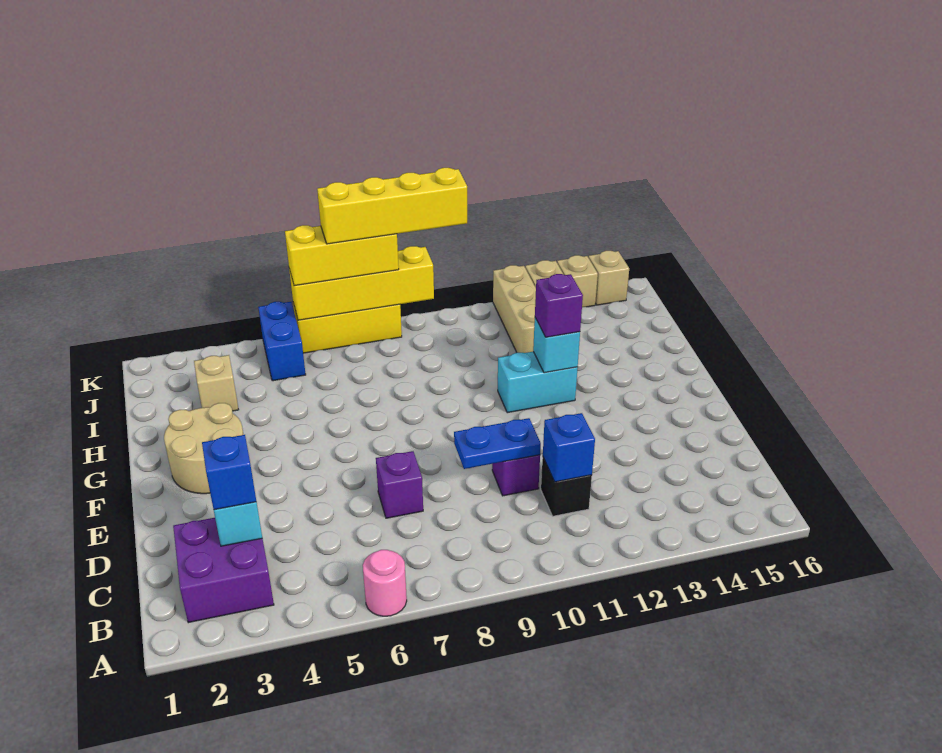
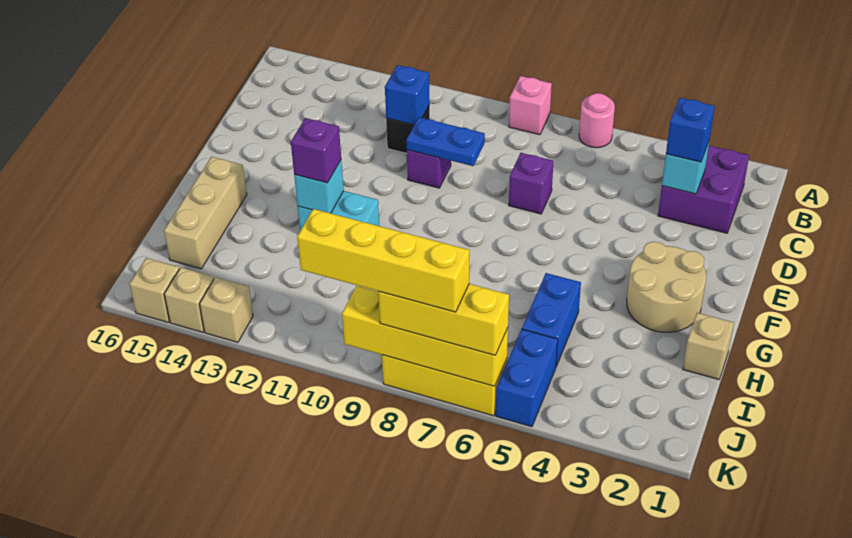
none -> pink brick A8 level 1
none -> blue brick H5:I5 level 1
tan brick I3 level 1 -> tan brick H1 level 1
tan brick I12:K12 level 1 -> tan brick G15:I15 level 1

